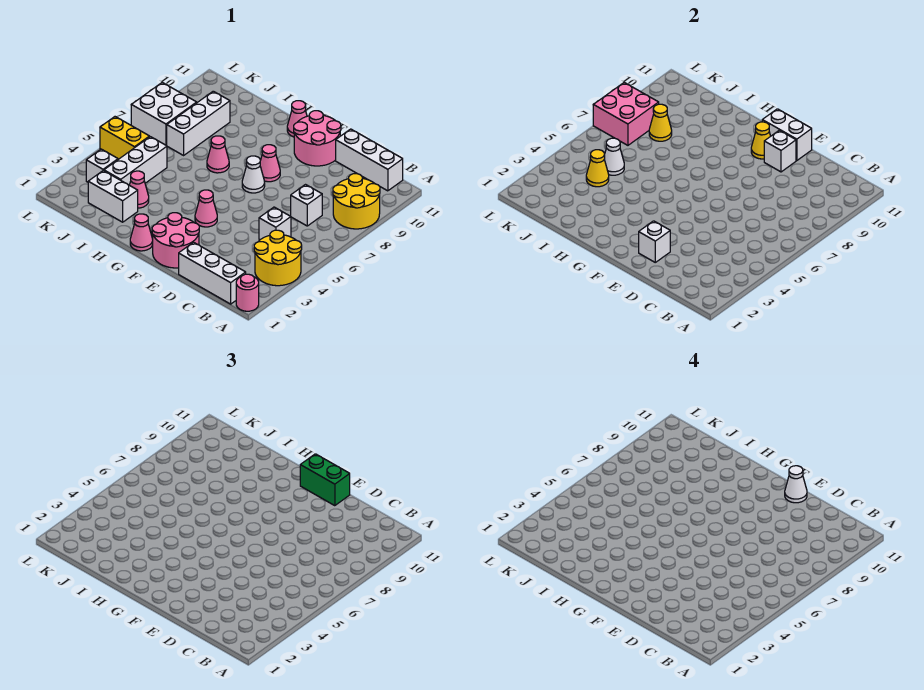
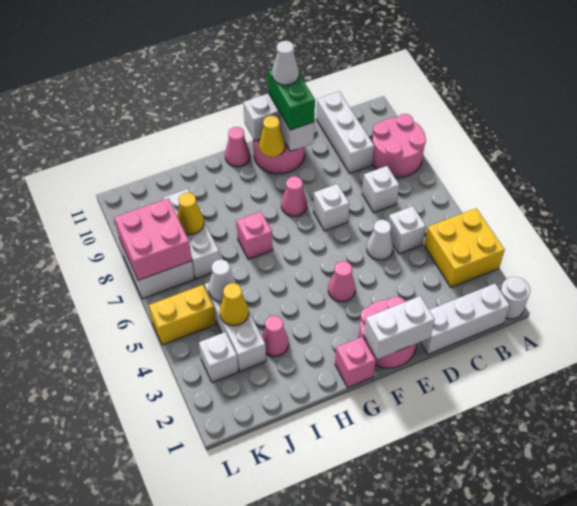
pink round brick A1 level 1 -> white round brick A1 level 1
yellow round brick A3:B4 level 1 -> yellow brick A3:B4 level 1
yellow round brick A8:B9 level 1 -> pink round brick A8:B9 level 1
white brick B11:D11 level 1 -> white brick C9:C11 level 1
white brick E2 level 2 -> white brick E7 level 1
green brick E11:F11 level 3 -> green brick E10:E11 level 3
white cone F7 level 1 -> white cone D5 level 1
pink cone G1 level 1 -> pink brick G1 level 1
pink cone H7 level 1 -> pink brick H7 level 1
white brick I2:J2 level 1 -> white brick E1:F1 level 2

